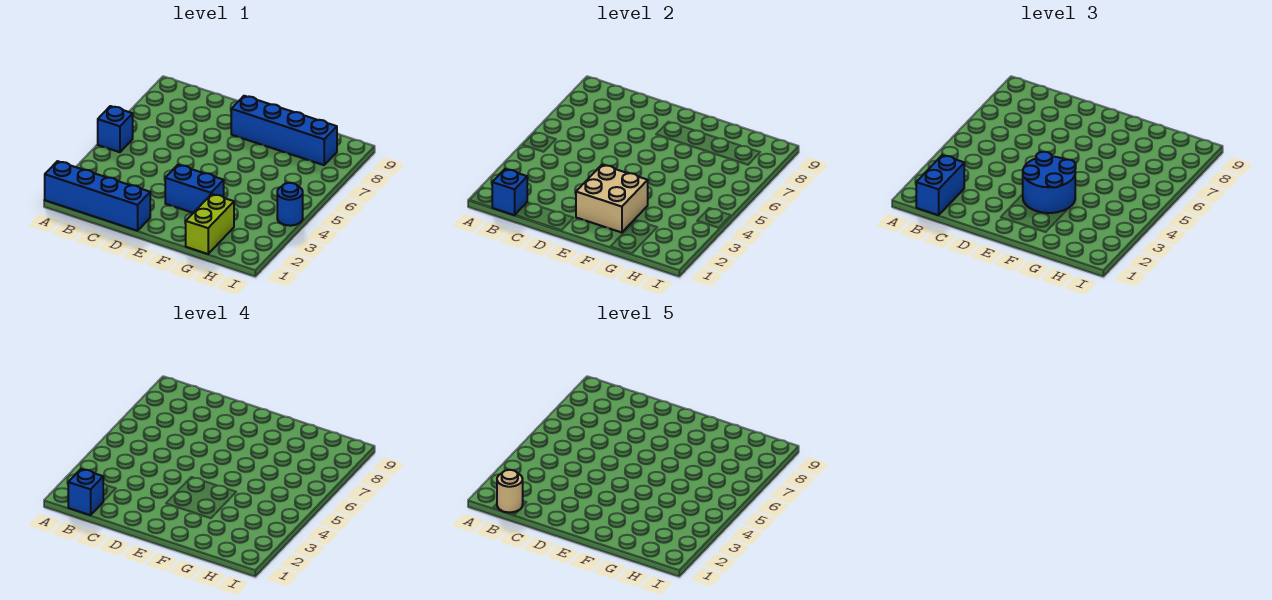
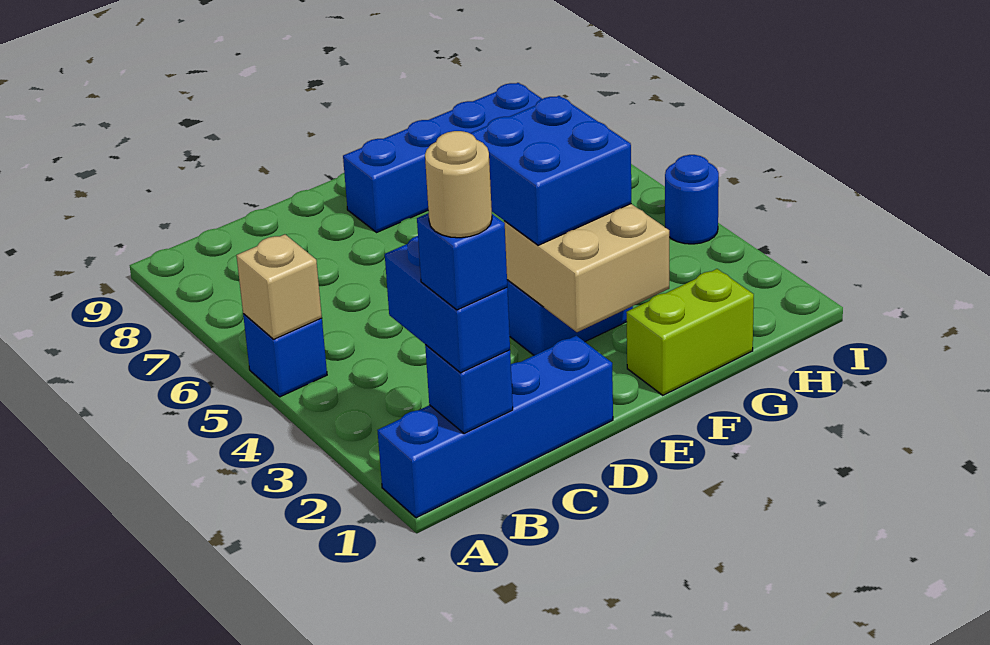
none -> tan brick A5 level 2
blue round brick E3:F4 level 3 -> blue brick E3:F4 level 3
lime brick G1:G2 level 1 -> lime brick F1:G1 level 1

